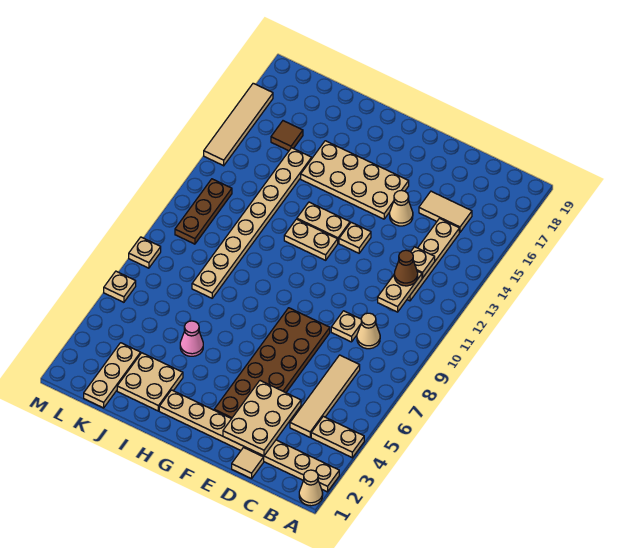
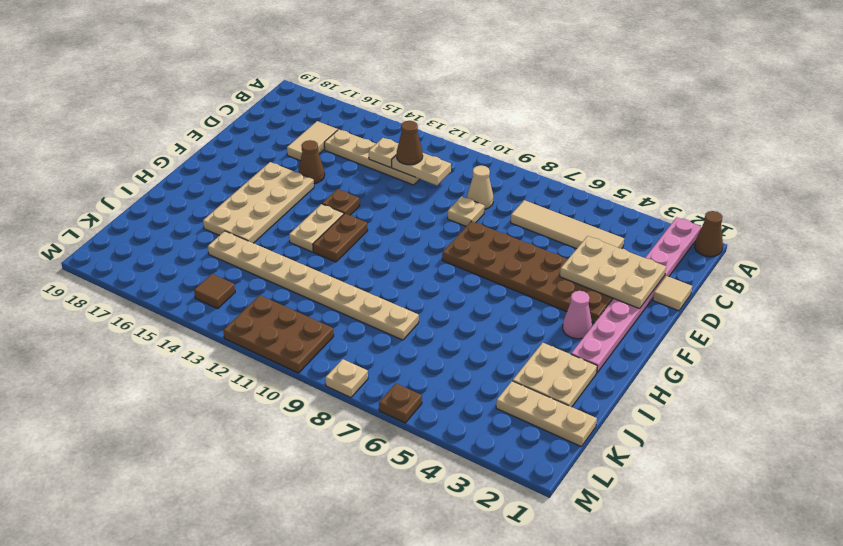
tan cone A1 level 1 -> brown cone A1 level 1
tan plate A2:H2 level 1 -> pink plate A2:H2 level 1
tan plate A4:B4 level 1 -> none
tan cone E15 level 1 -> brown cone E15 level 1
tan plate F13 level 1 -> brown plate F13 level 1
tan plate G12:H12 level 1 -> brown plate G12:H12 level 1
pink cone I5 level 1 -> pink cone G3 level 1
brown tile K16 level 1 -> brown tile L14 level 1
brown plate L10:L12 level 1 -> brown plate L10:M12 level 1
tan plate M6 level 1 -> brown plate M6 level 1
tan tile M14:M17 level 1 -> none

